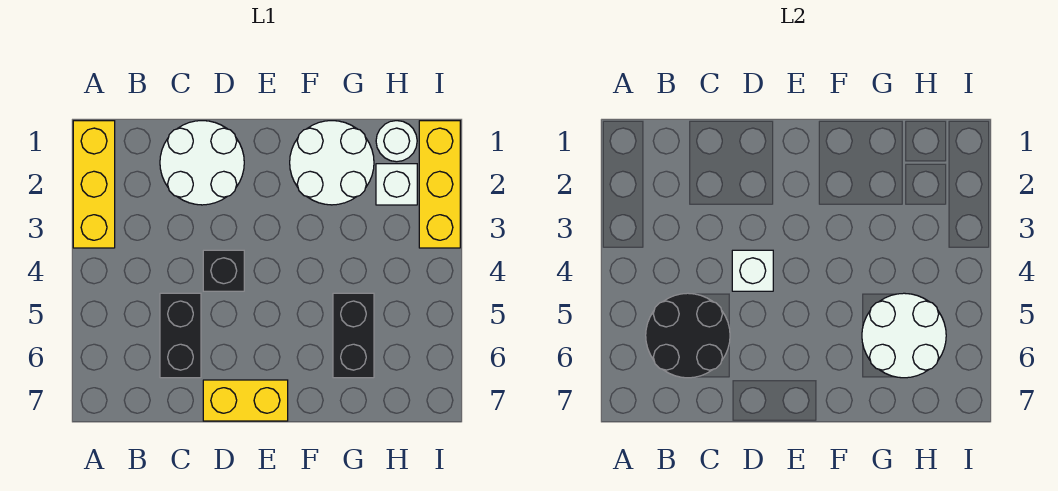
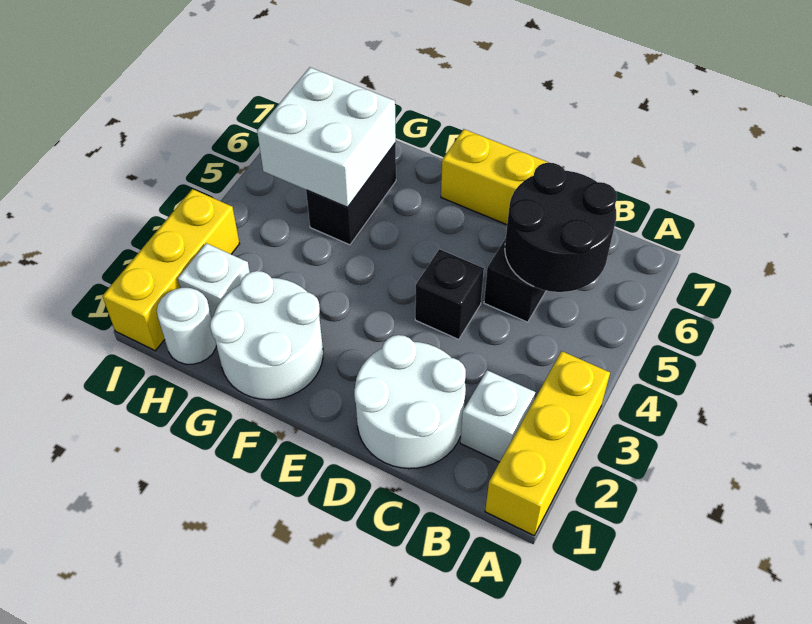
white brick D4 level 2 -> white brick B2 level 1
white round brick G5:H6 level 2 -> white brick G5:H6 level 2

